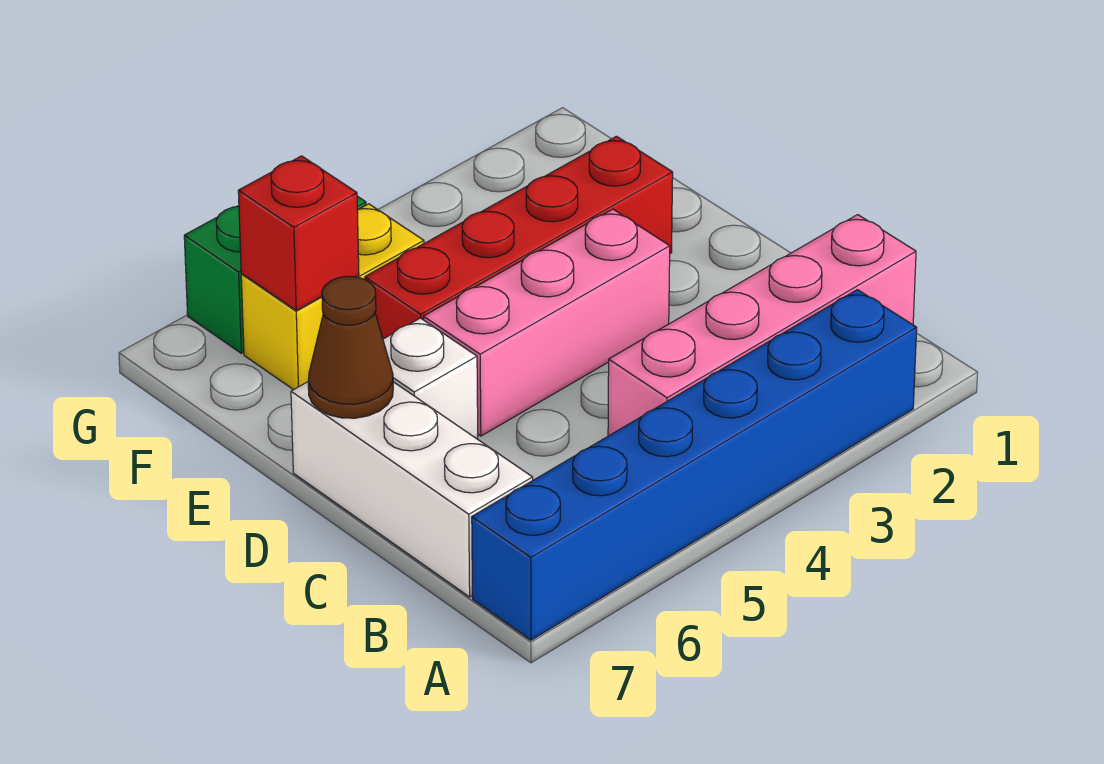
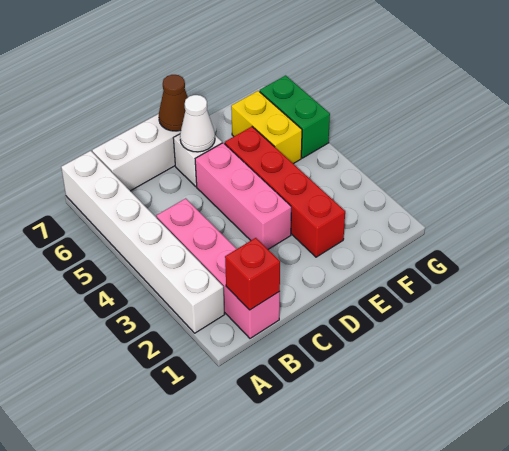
blue brick A2:A7 level 1 -> white brick A2:A7 level 1
none -> white cone D6 level 2
red brick F6 level 2 -> red brick B1 level 2

